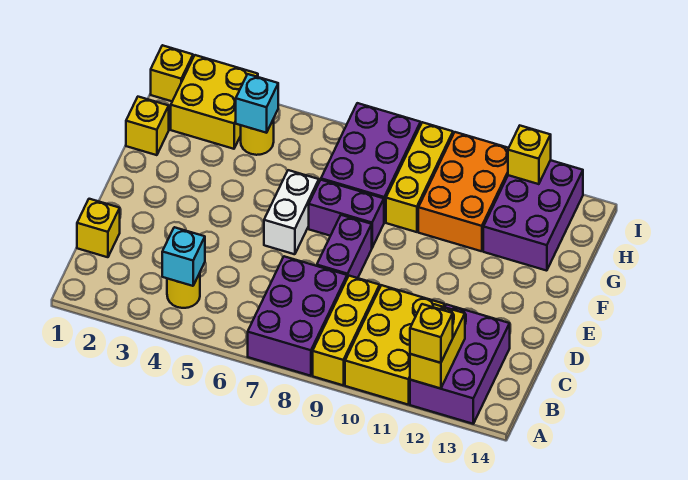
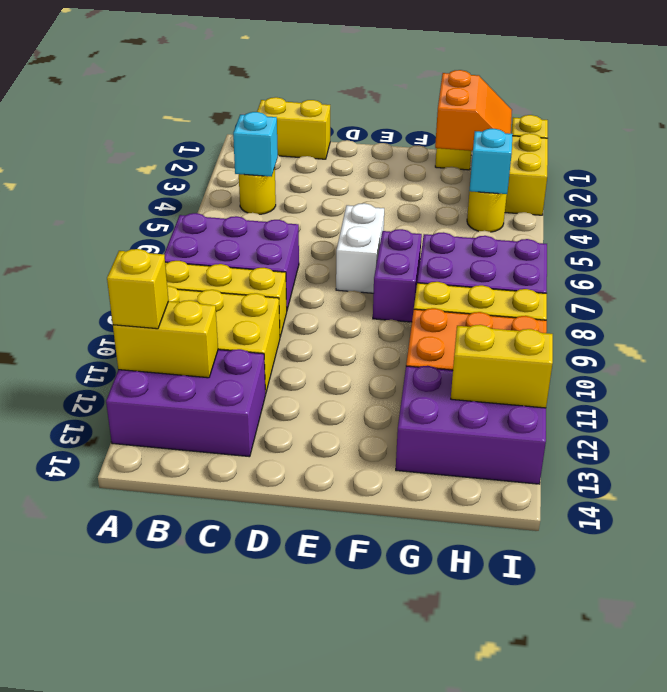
yellow brick C1 level 1 -> yellow brick B1:C1 level 1
purple brick D8:E8 level 1 -> none
white brick E6:F6 level 1 -> white brick E6:E7 level 1
none -> orange slope G1:H2 level 2 top G
yellow brick I12 level 2 -> yellow brick H12:I12 level 2

